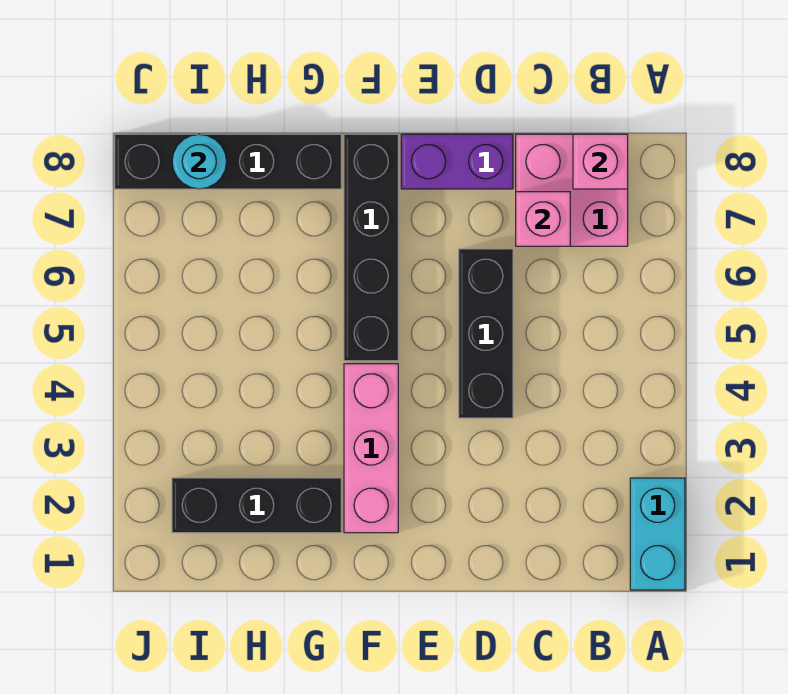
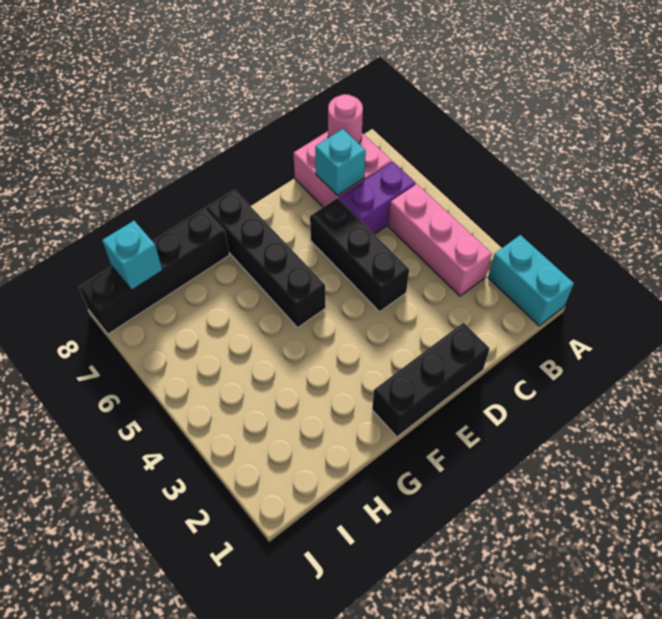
pink brick B8 level 2 -> pink round brick B8 level 2
pink brick C7 level 2 -> cyan brick C7 level 2
purple brick D8:E8 level 1 -> purple brick B6:C6 level 1
pink brick F2:F4 level 1 -> pink brick B3:B5 level 1
black brick G2:I2 level 1 -> black brick D1:F1 level 1
cyan round brick I8 level 2 -> cyan brick I8 level 2

